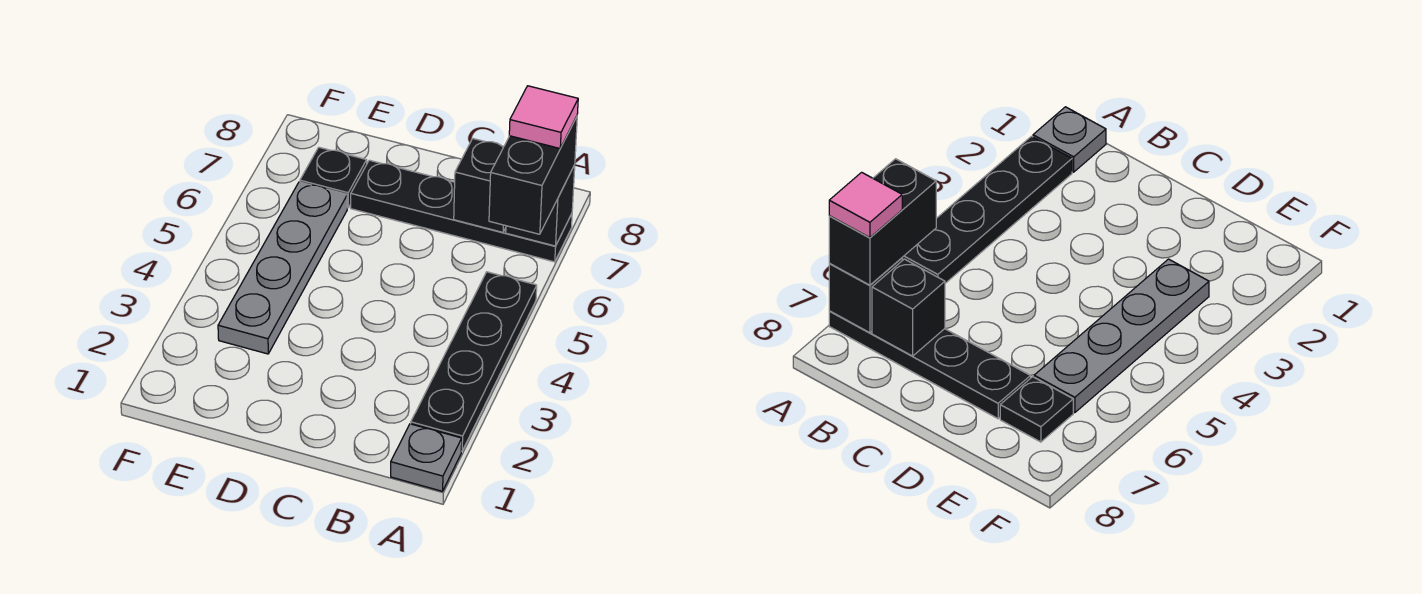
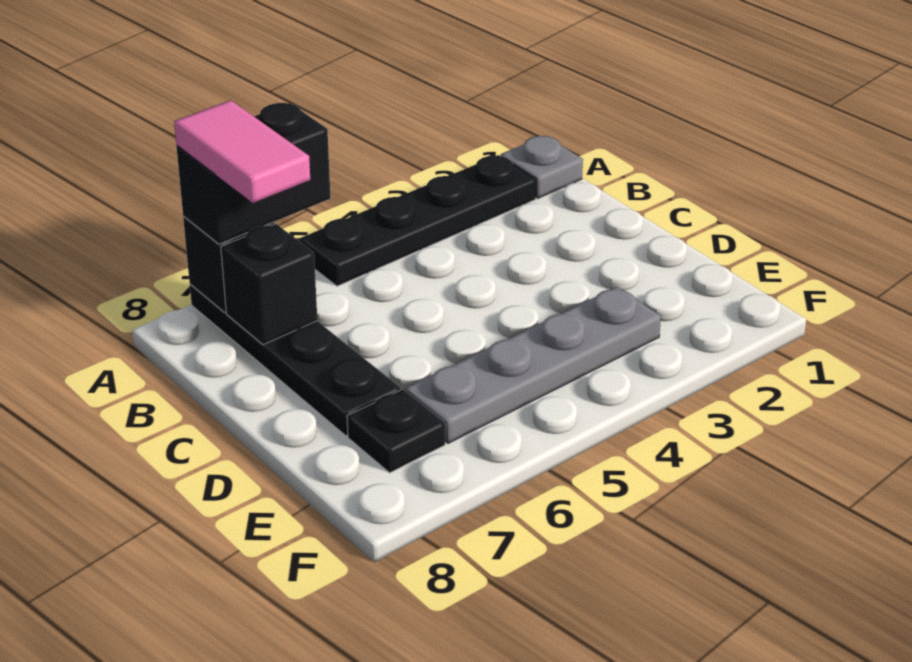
pink tile A7 level 4 -> pink tile A7:B7 level 4

